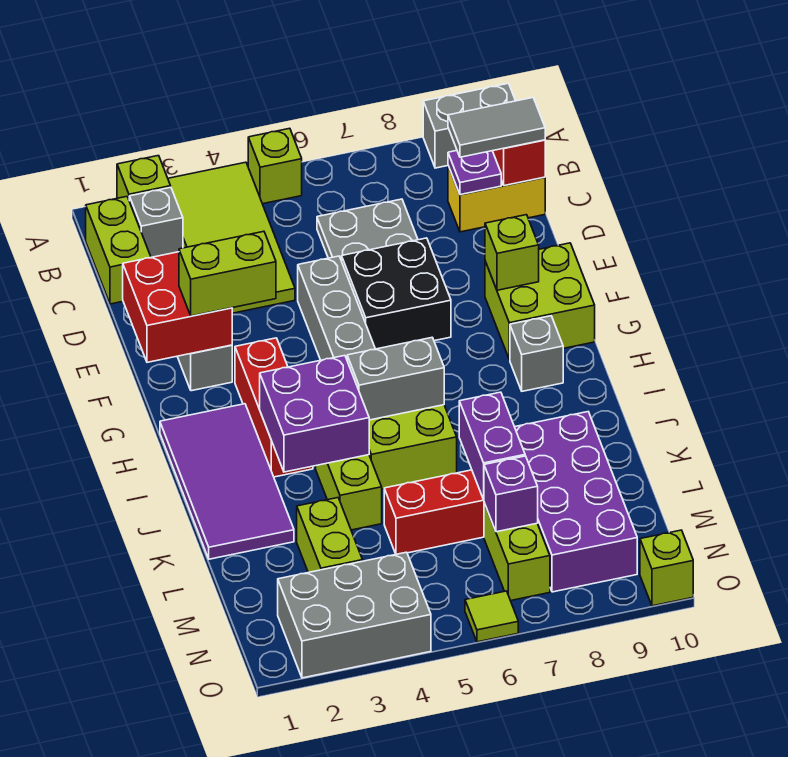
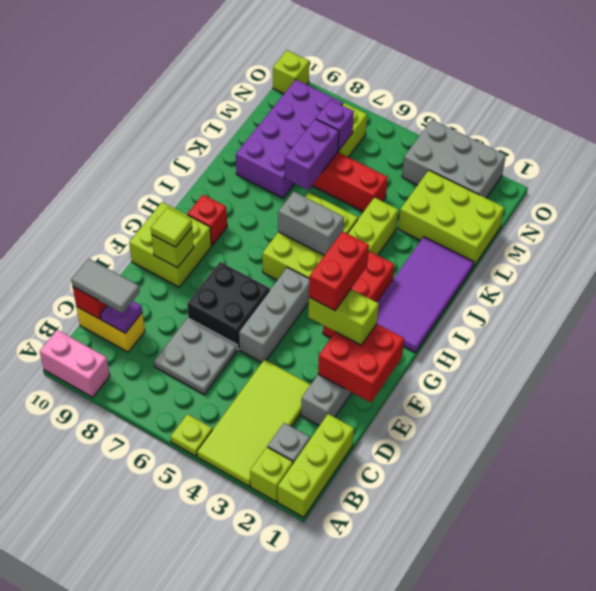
lime brick A5 level 1 -> lime plate A5 level 1
grey brick A9:A10 level 1 -> pink brick A9:A10 level 1
lime brick B1:C1 level 1 -> lime brick A1:C1 level 1
none -> red brick F3:G3 level 4
grey brick H9 level 1 -> red brick H9 level 1
purple brick I3:J4 level 2 -> none
lime brick L3:M3 level 1 -> lime brick L1:M3 level 1
lime tile O6 level 1 -> lime tile F9 level 3

